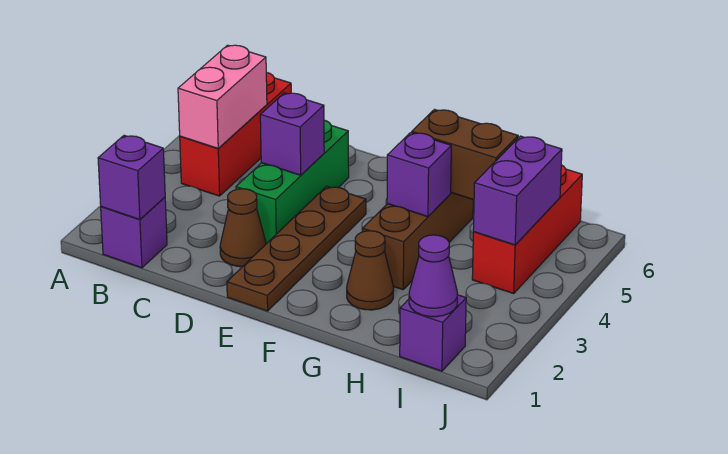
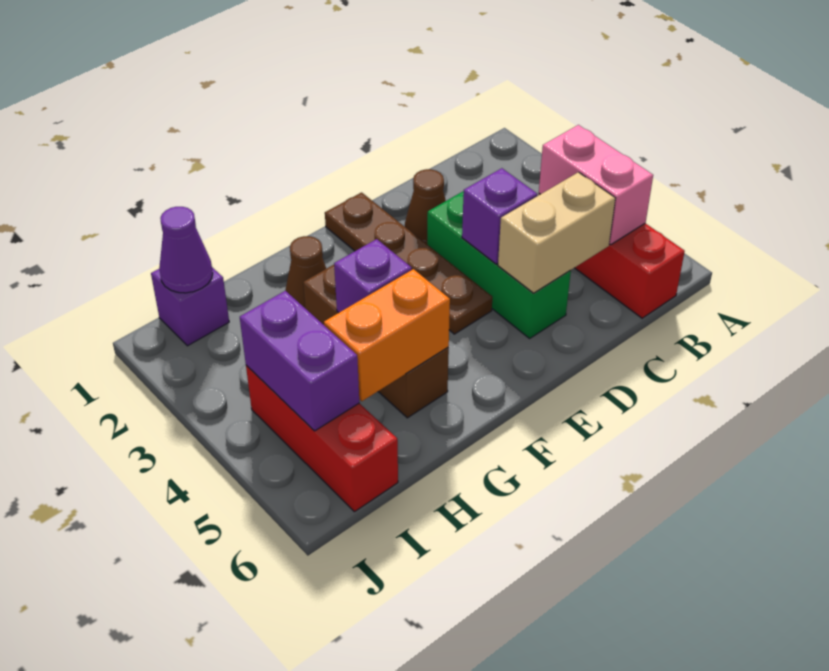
purple brick B1 level 1 -> none
purple brick B1 level 2 -> none
none -> tan brick C5:D5 level 2
brown brick G5:H5 level 2 -> orange brick G5:H5 level 2

